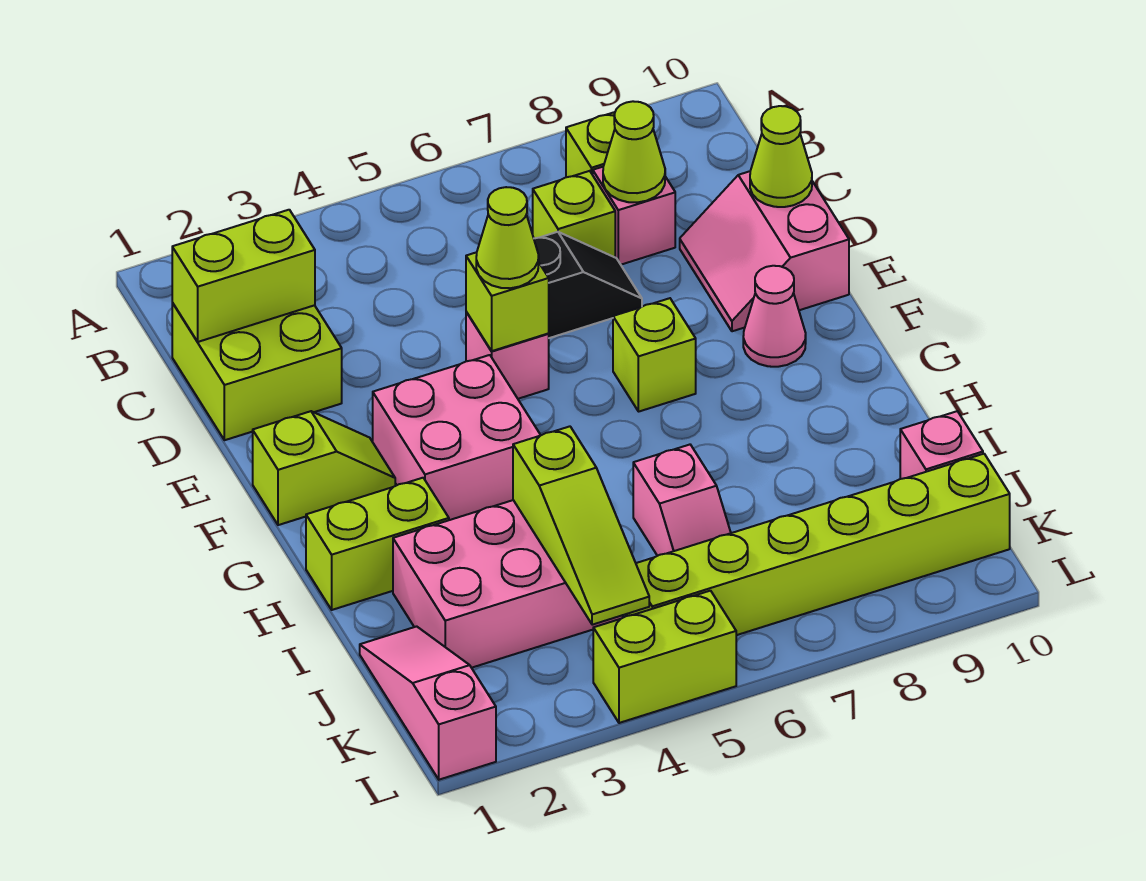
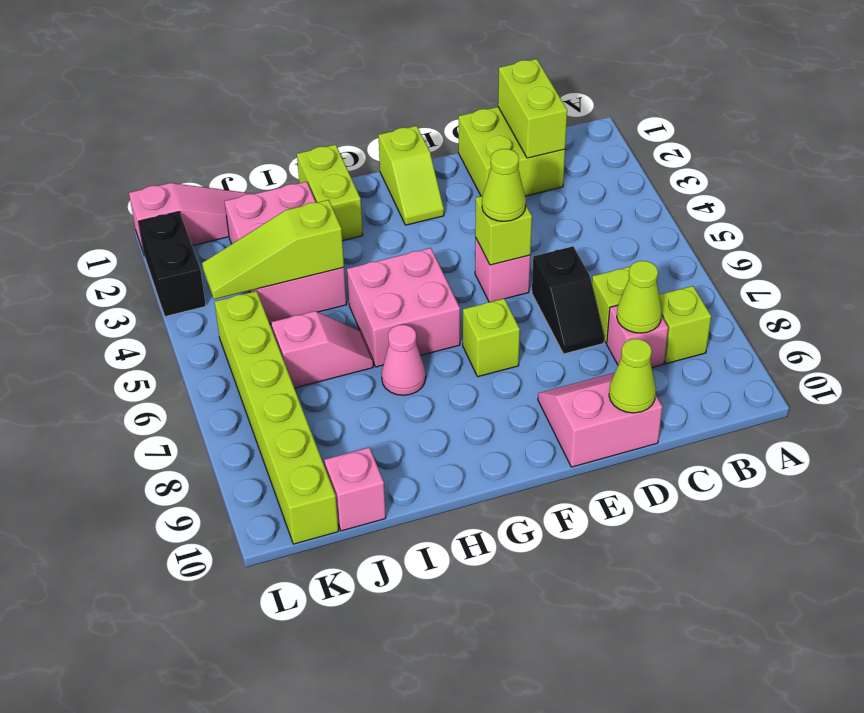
pink brick F3:G4 level 1 -> pink brick G5:H6 level 1
pink cone F9 level 1 -> pink cone H7 level 1
pink slope I6:J6 level 1 top I -> pink slope I6:J6 level 1 top J
none -> black brick L2:L3 level 1
lime brick L4:L5 level 1 -> none

